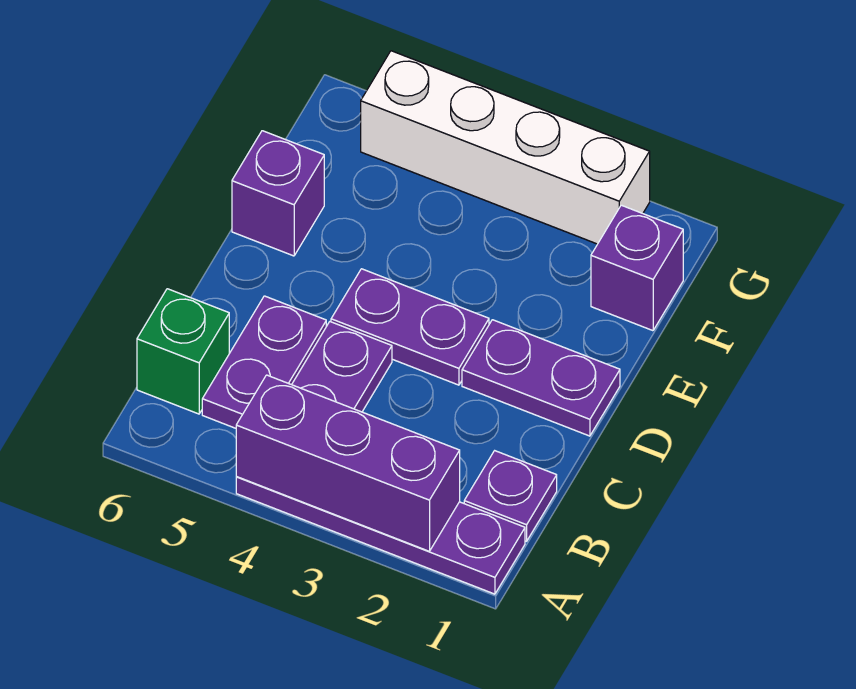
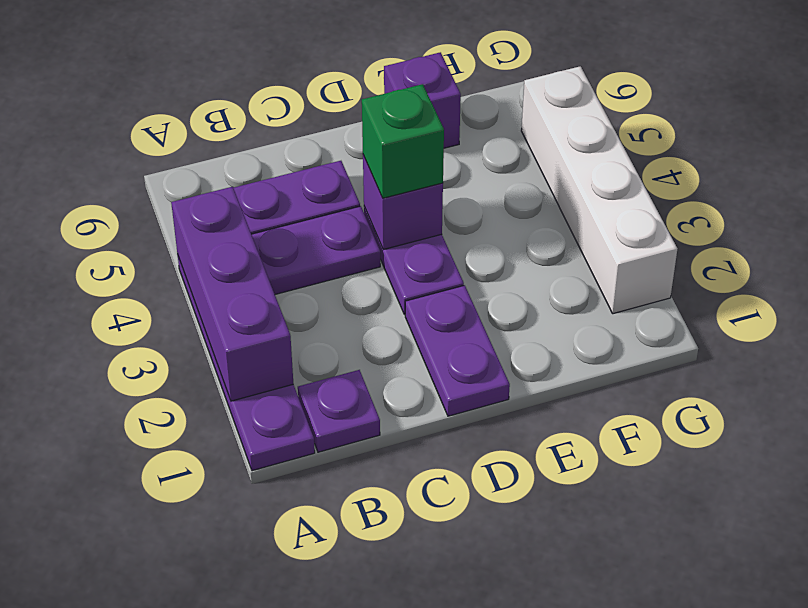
green brick B6 level 1 -> green brick D4 level 3
purple brick F1 level 1 -> purple brick D4 level 2

